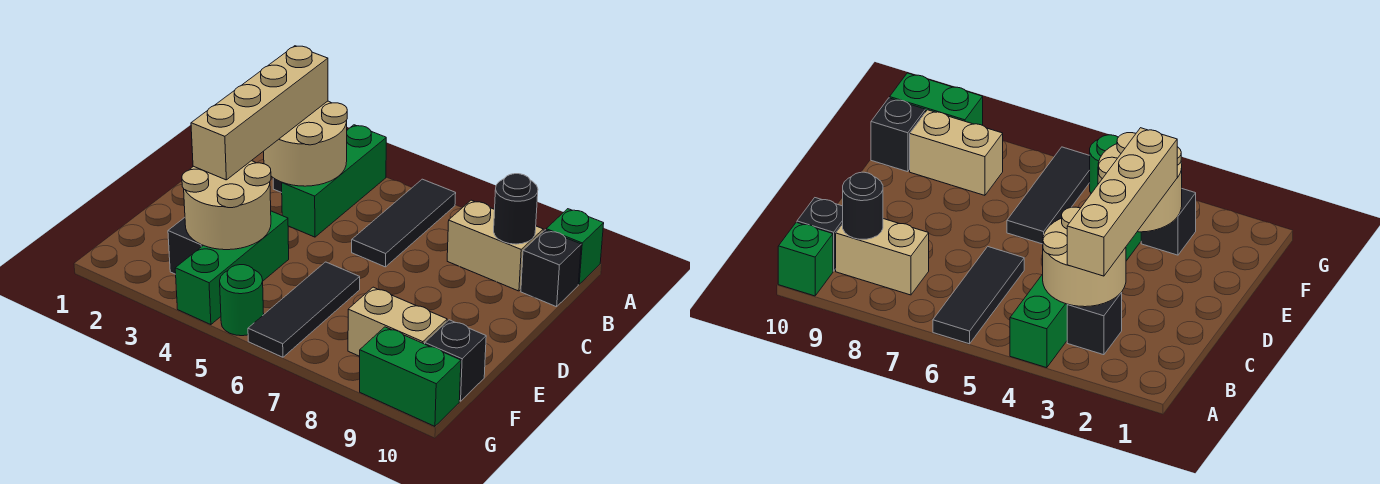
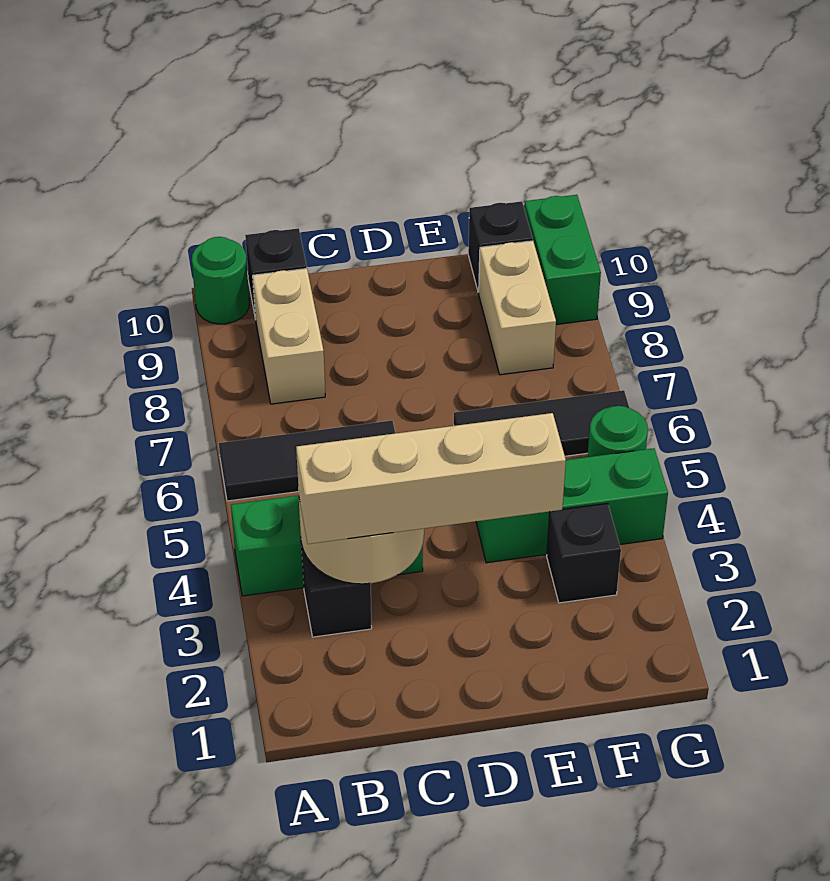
green brick A10 level 1 -> green round brick A10 level 1
black round brick B9 level 2 -> none
tan round brick E3:F4 level 2 -> none

